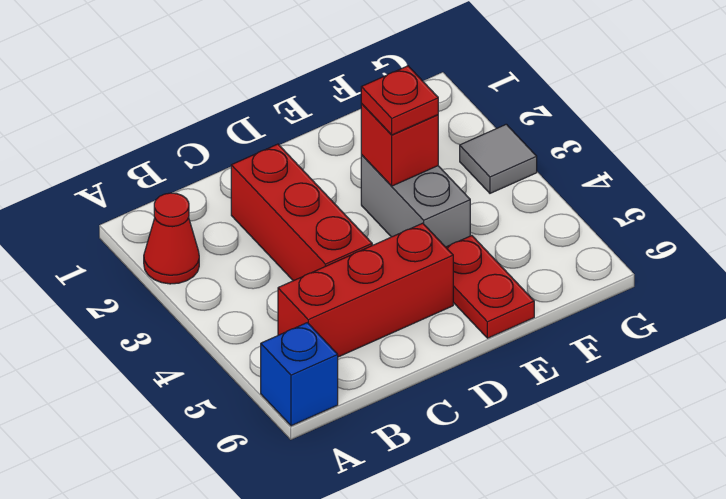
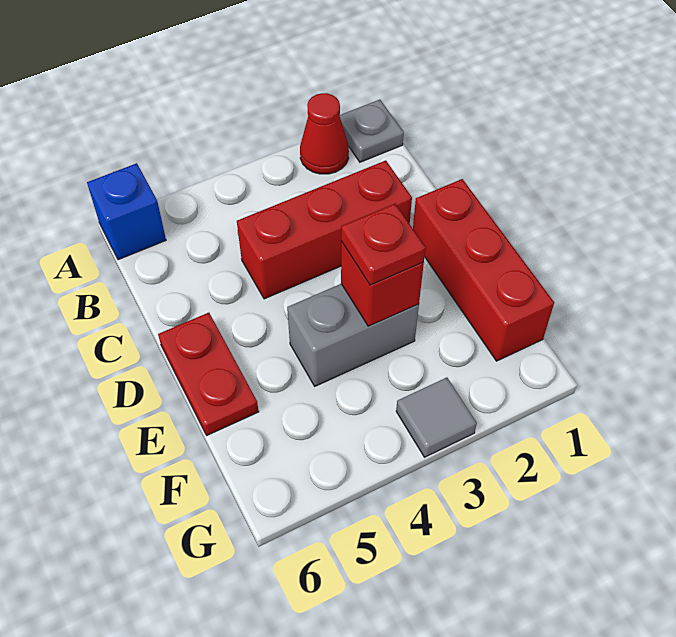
none -> grey plate A1 level 1
red brick B5:D5 level 1 -> red brick D1:F1 level 1
red plate E5:E6 level 1 -> red plate D6:E6 level 1

